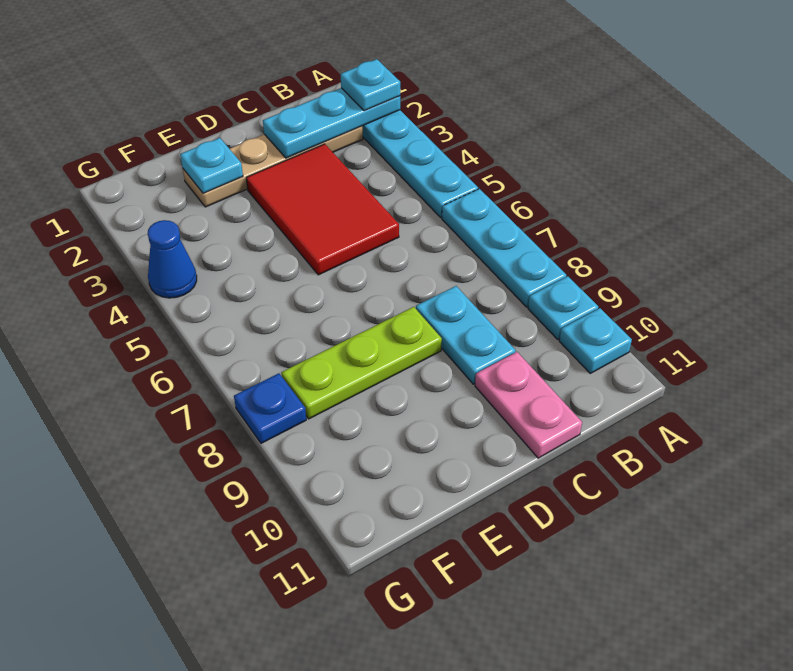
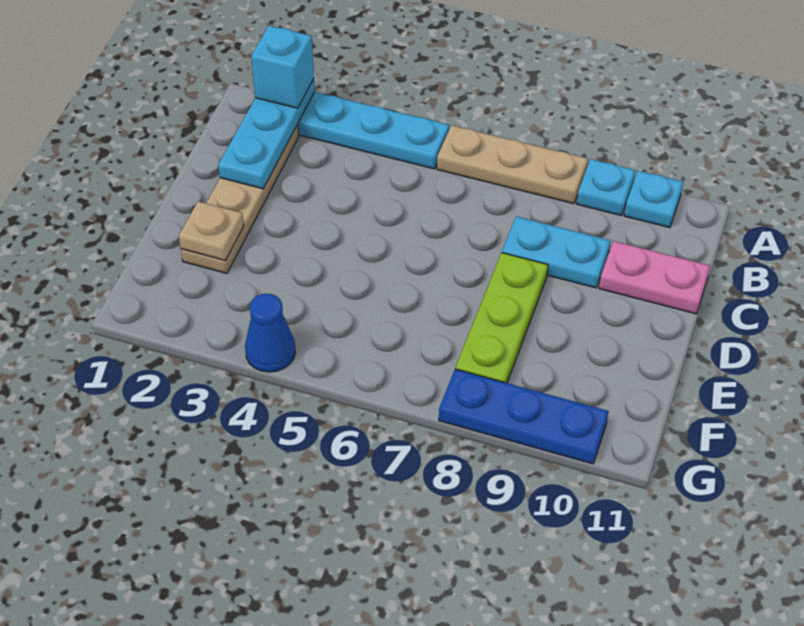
cyan plate A2 level 3 -> cyan brick A2 level 3
cyan plate A6:A8 level 1 -> tan plate A6:A8 level 1
red tile C3:D5 level 1 -> none
cyan plate E2 level 2 -> tan plate E2 level 2
blue plate G8 level 1 -> blue plate G8:G10 level 1

